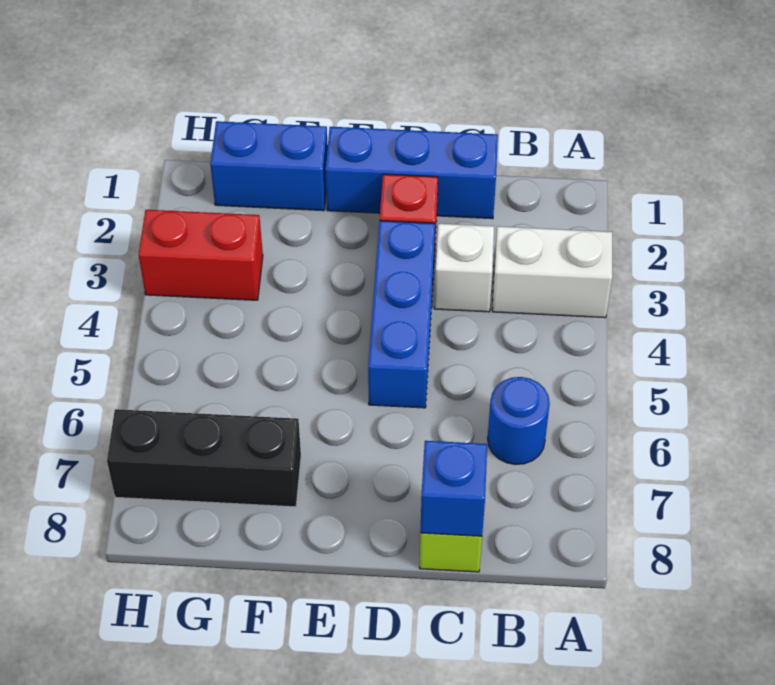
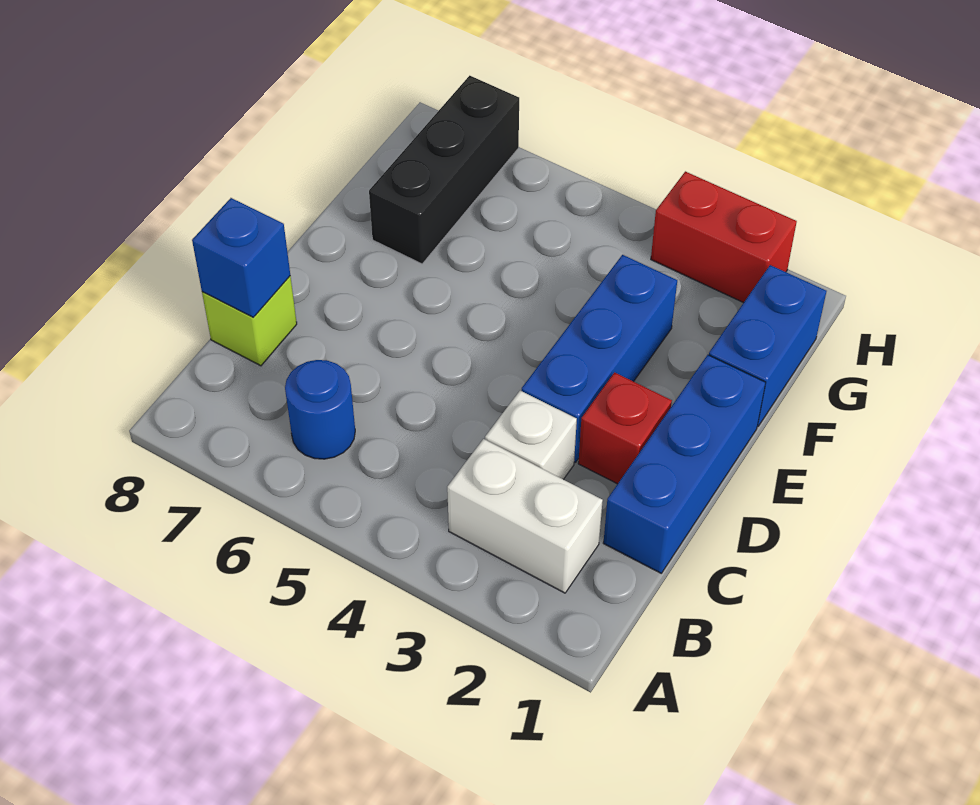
white brick A3:B3 level 1 -> white brick B2:B3 level 1
blue brick D3:D5 level 1 -> blue brick D3:F3 level 1
red brick G3:H3 level 1 -> red brick H2:H3 level 1

